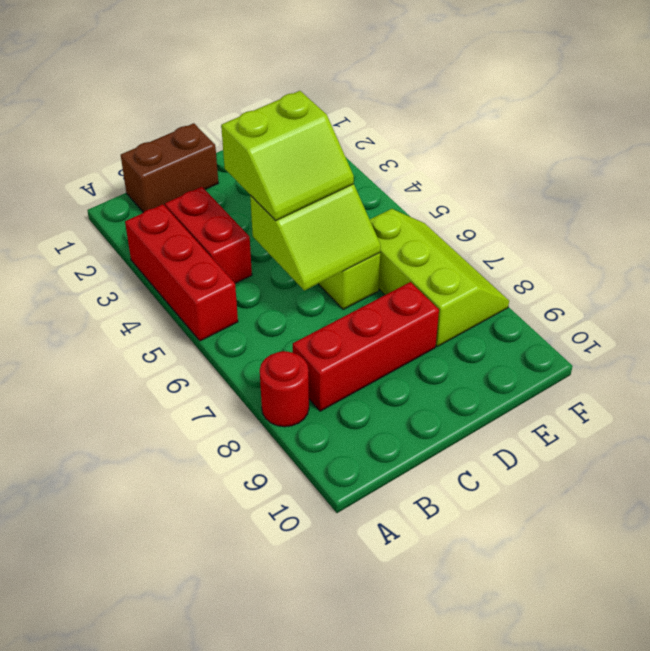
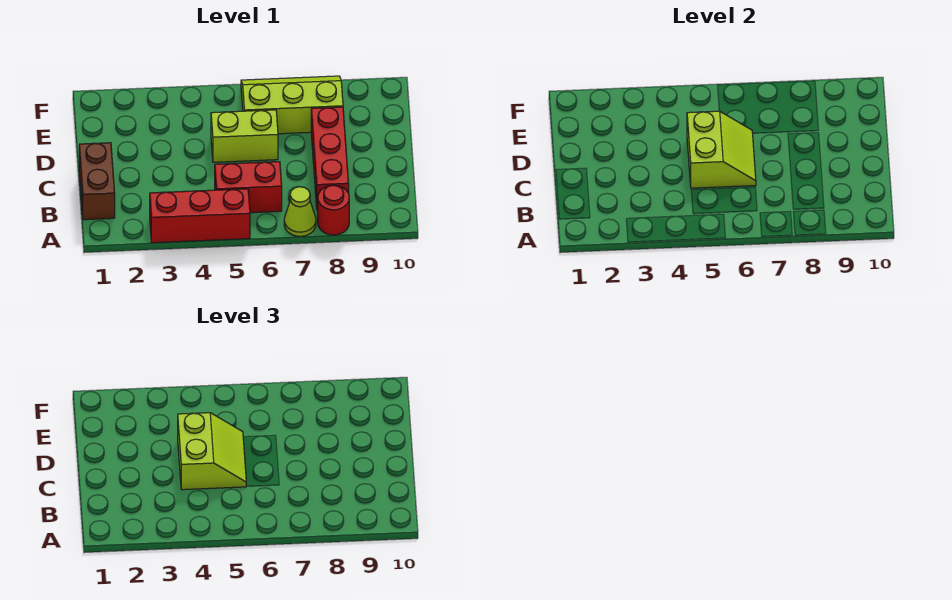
none -> lime cone A7 level 1
red brick B3:B4 level 1 -> red brick B5:B6 level 1

